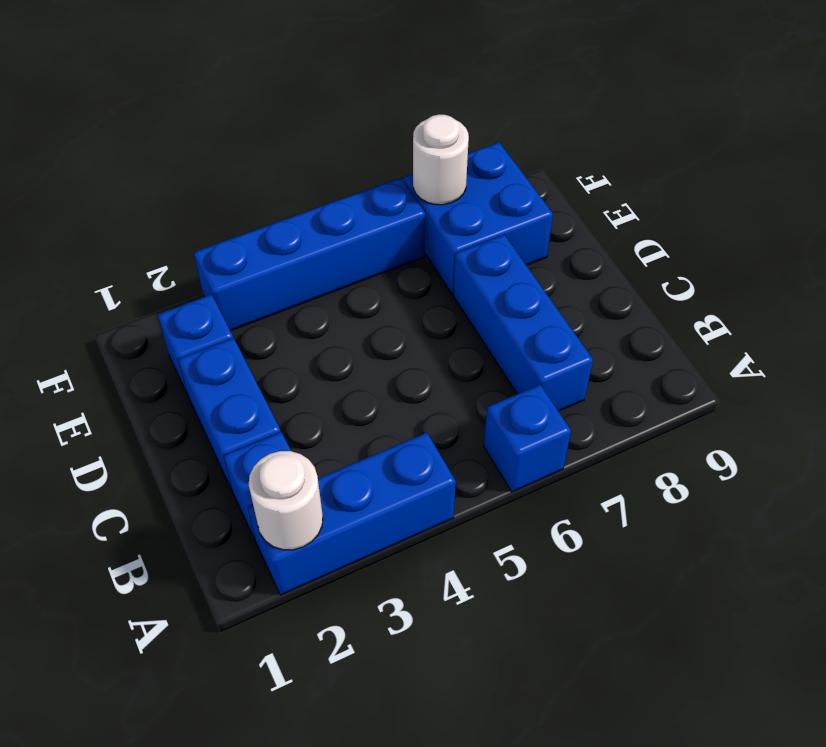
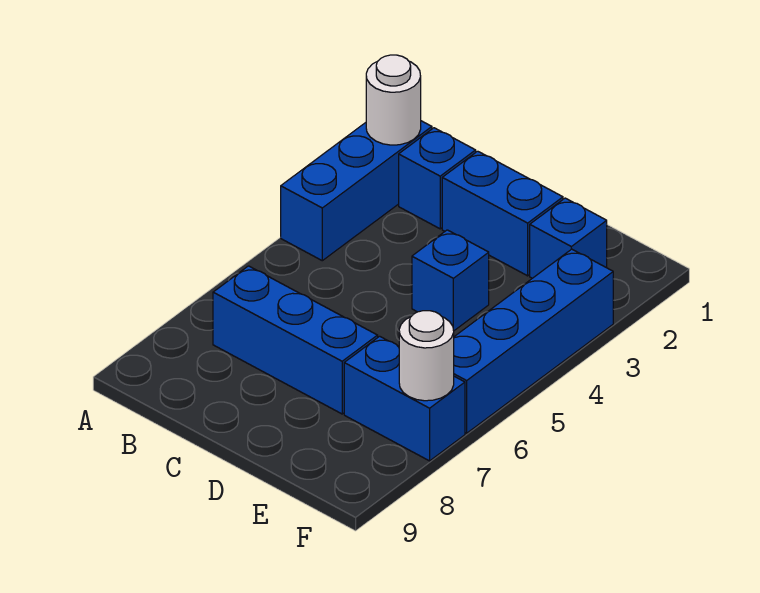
blue brick A6 level 1 -> blue brick D4 level 1
blue brick E7:F8 level 1 -> blue brick E7:F7 level 1

